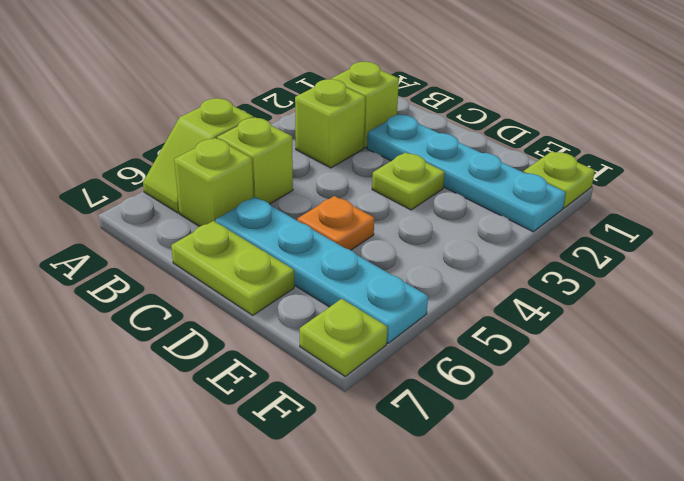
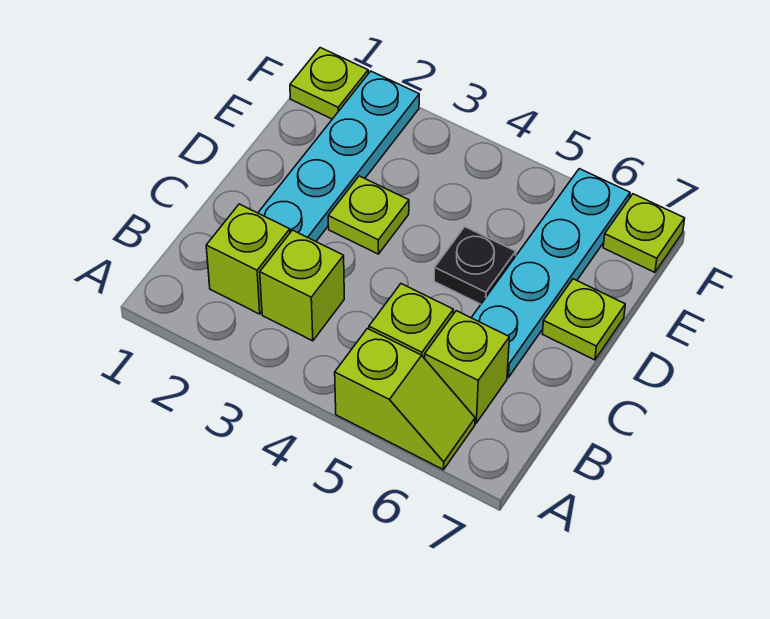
lime plate C7:D7 level 1 -> lime plate D7 level 1
orange plate D5 level 1 -> black plate D5 level 1

